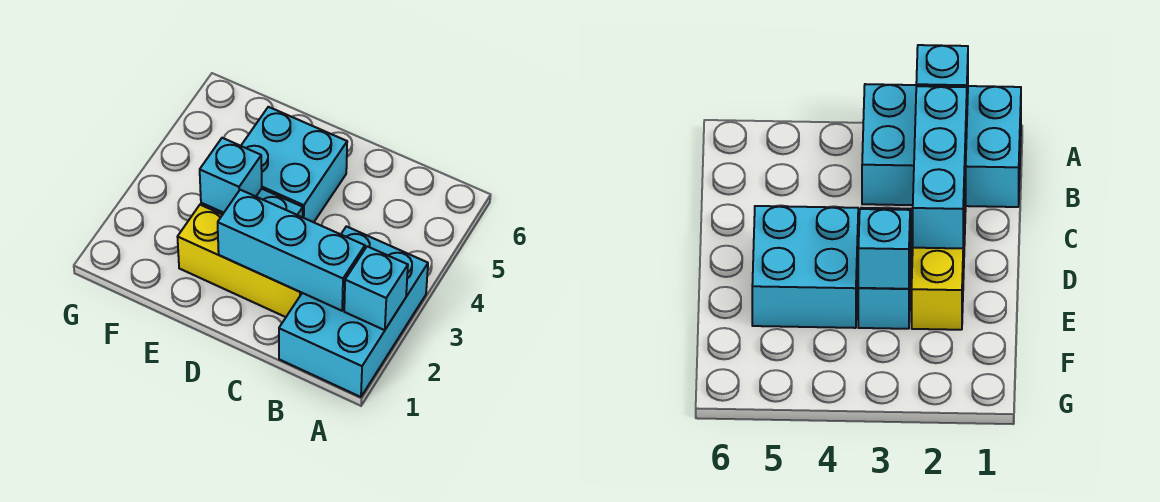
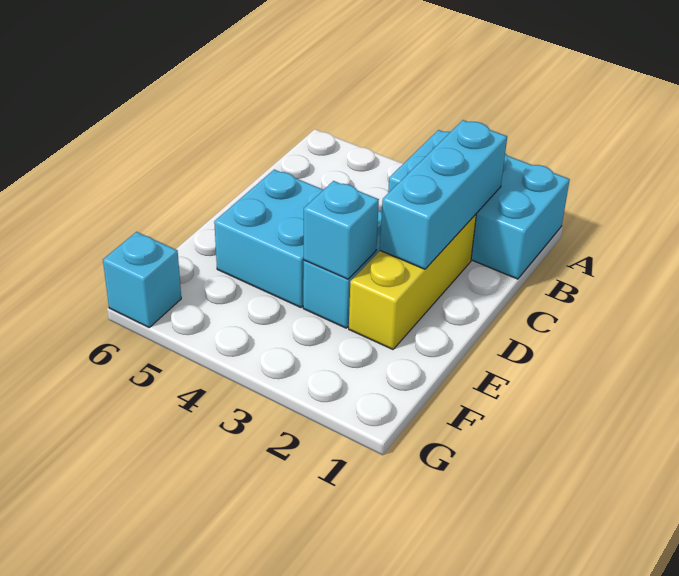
cyan brick A2 level 2 -> cyan brick G6 level 1

